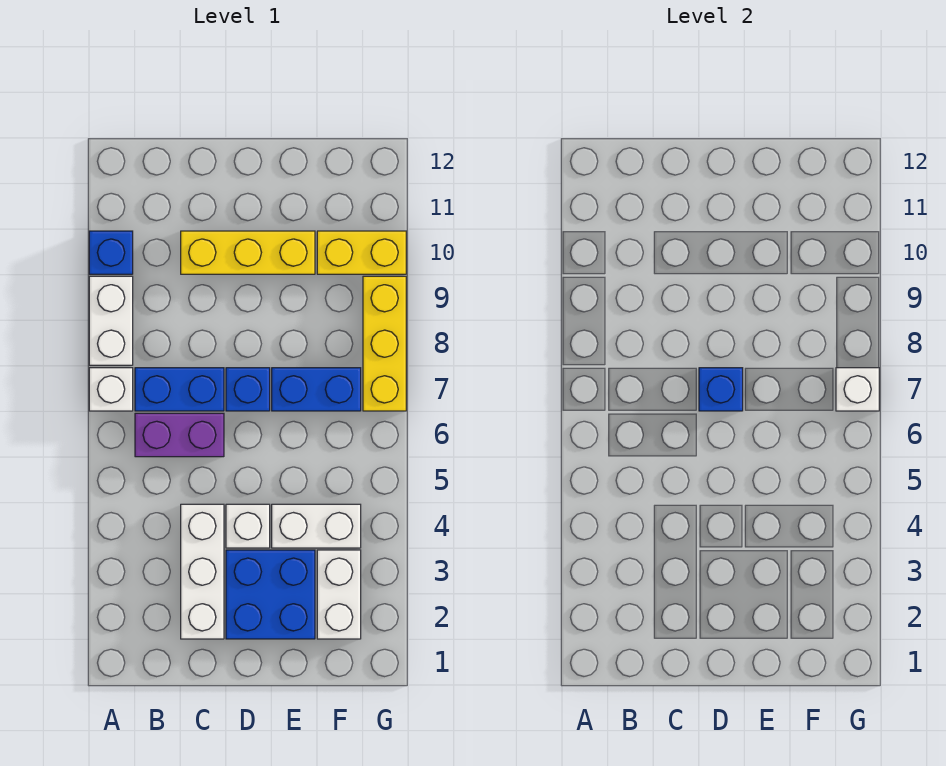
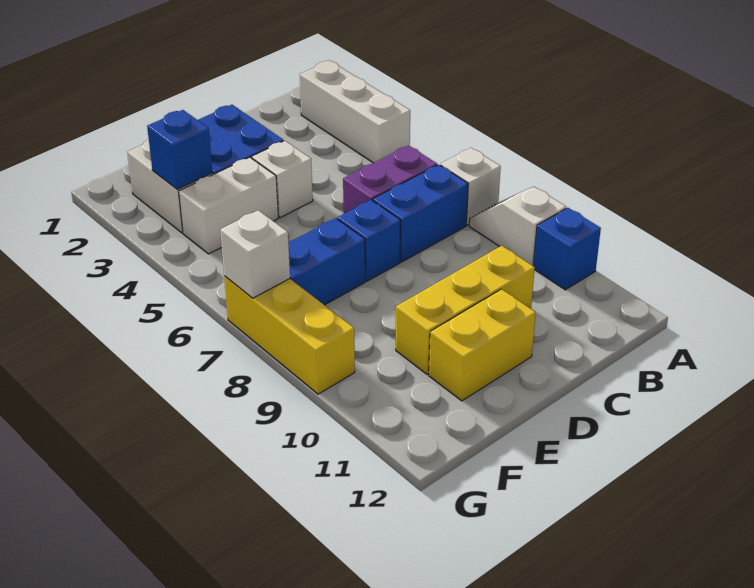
white brick A8:A9 level 1 -> white slope A8:A9 level 1 top 9
white brick C2:C4 level 1 -> white brick A2:A4 level 1
blue brick D7 level 2 -> blue brick F3 level 2
yellow brick F10:G10 level 1 -> yellow brick D11:E11 level 1

